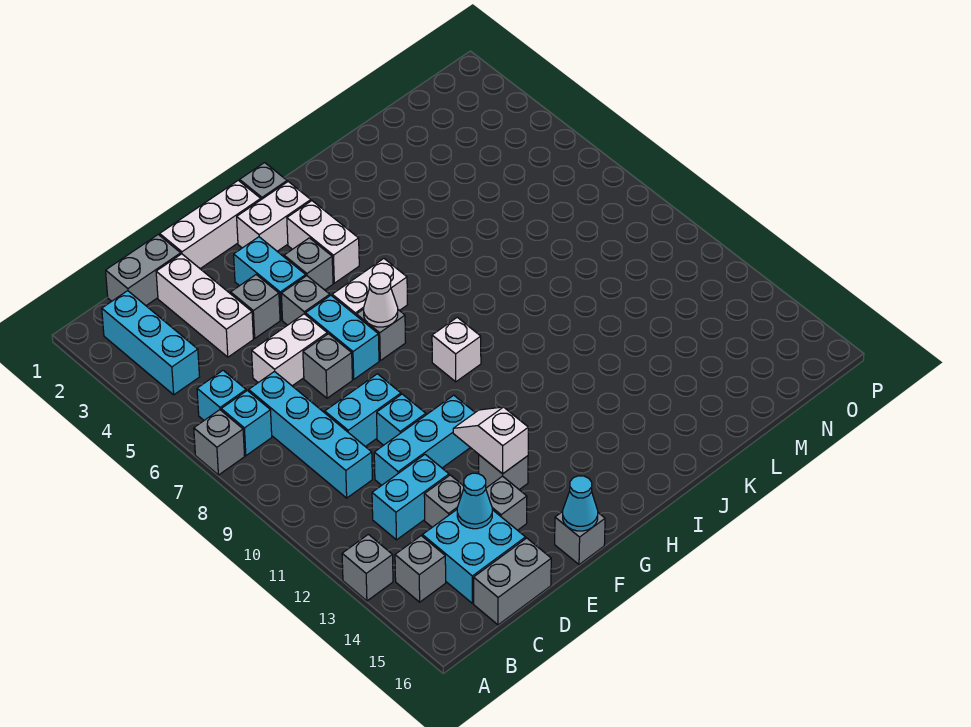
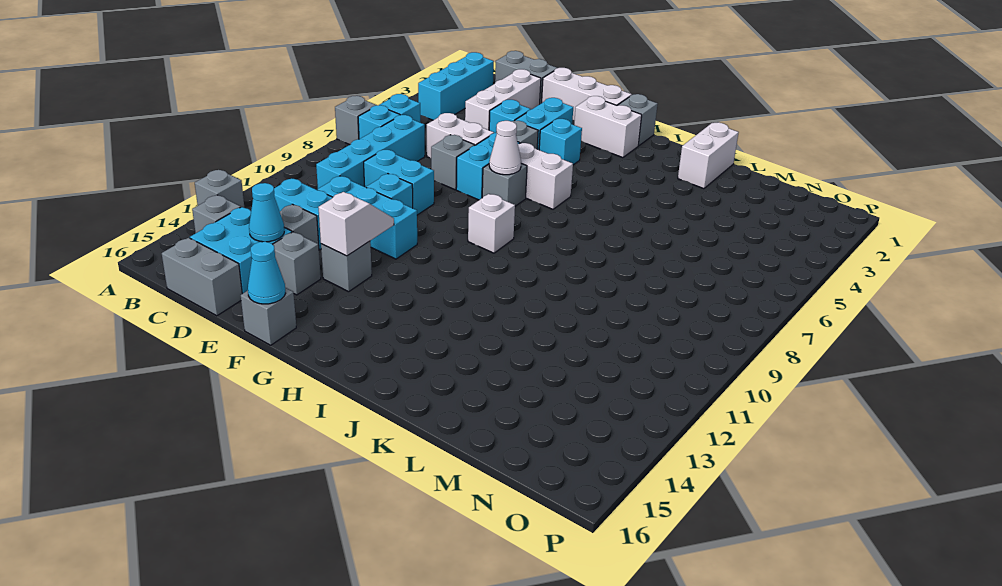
grey brick E4 level 1 -> cyan brick E4 level 1
grey brick G4 level 1 -> cyan brick G4 level 1
white brick H3:H4 level 1 -> white brick K1:K2 level 1

